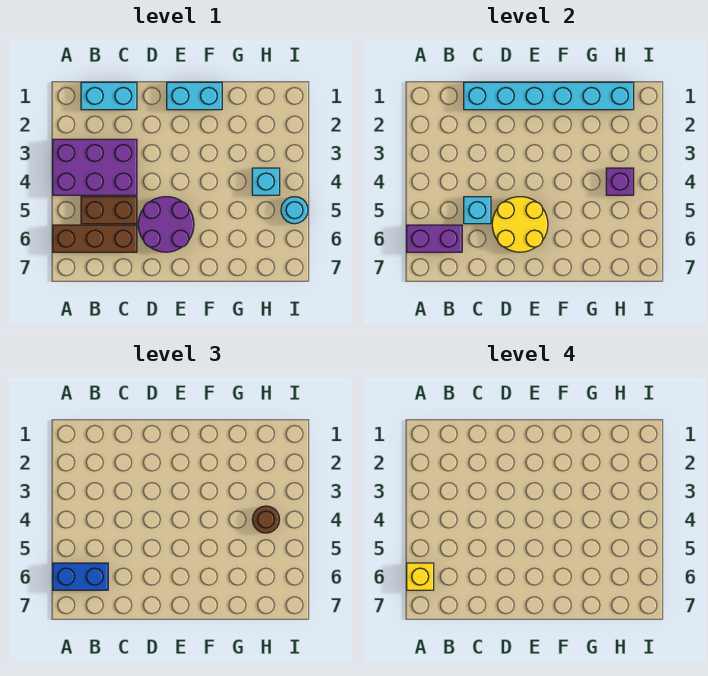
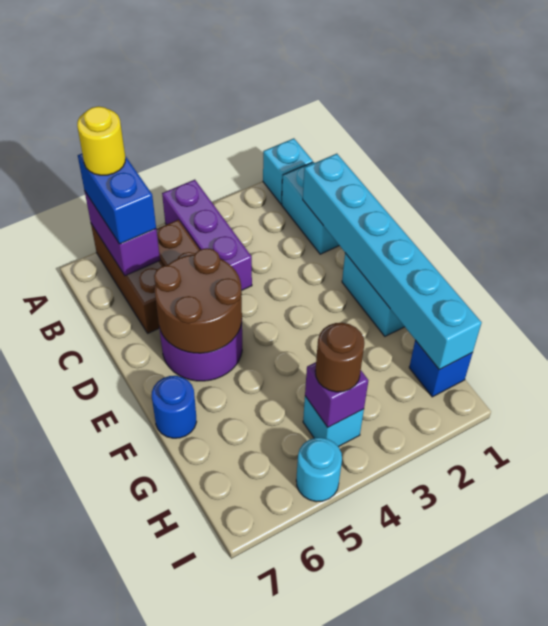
purple brick A3:C4 level 1 -> purple brick A4:C4 level 1
yellow brick A6 level 4 -> yellow round brick A6 level 4
cyan brick C5 level 2 -> cyan brick A1 level 1
yellow round brick D5:E6 level 2 -> brown round brick D5:E6 level 2
none -> blue round brick F7 level 1
none -> blue brick H1 level 1

